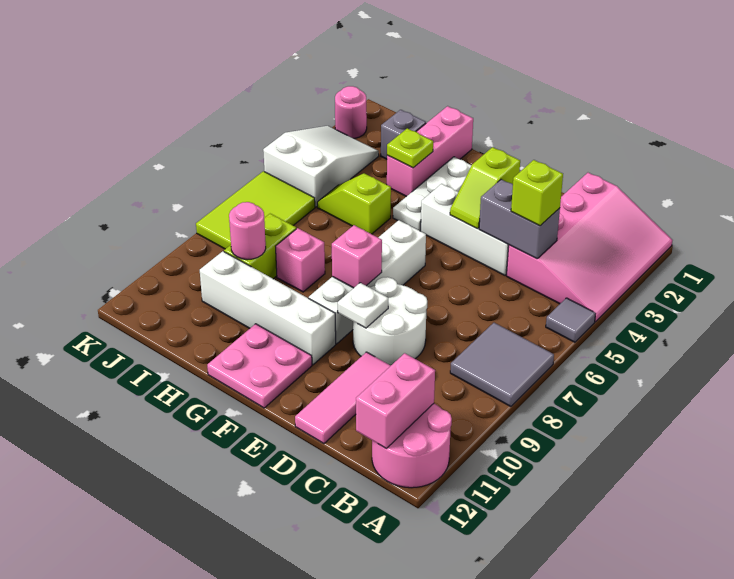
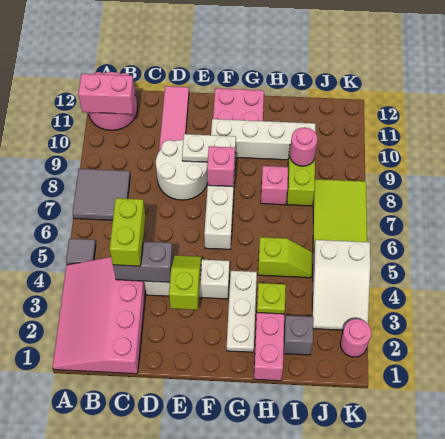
pink brick B11:B12 level 2 -> pink brick A11:B11 level 2
lime brick C4 level 3 -> lime brick C4:C5 level 3
white plate E9 level 2 -> white plate E9:F9 level 2

